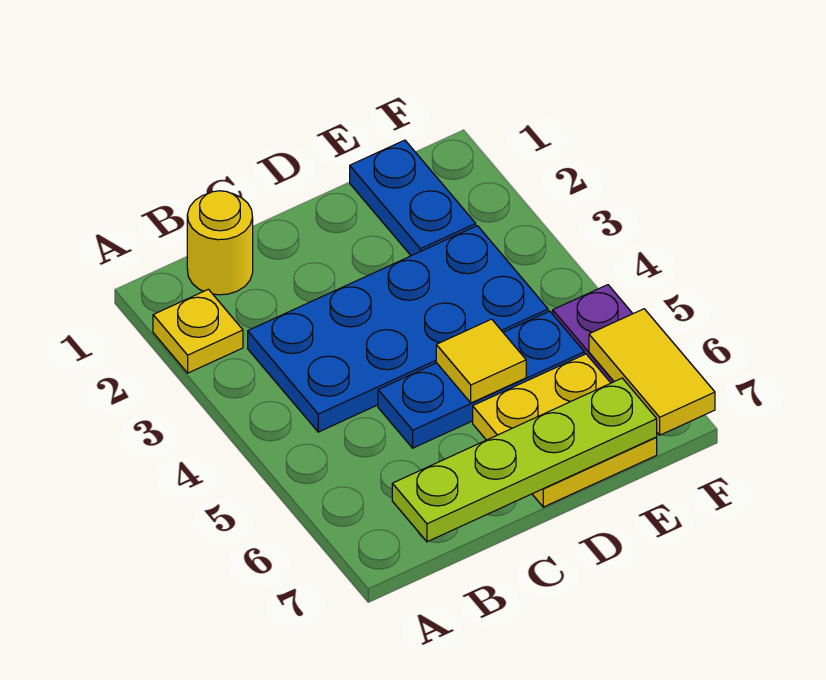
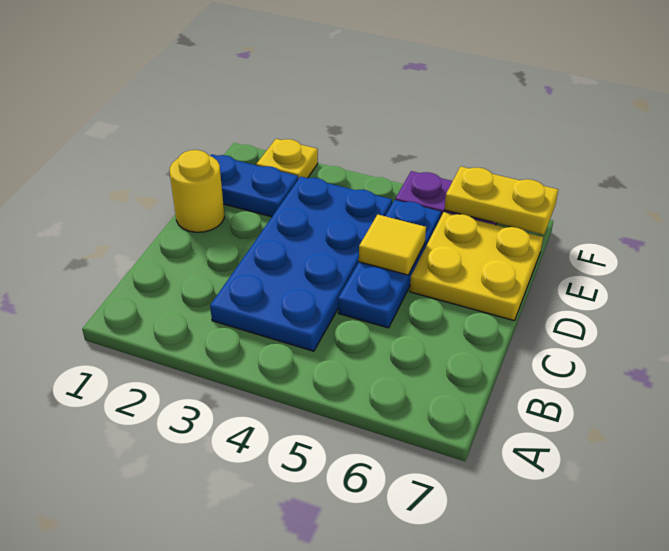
yellow plate A2 level 1 -> yellow plate F2 level 1
yellow round brick B1 level 1 -> yellow round brick D1 level 1
lime plate B7:E7 level 2 -> none
yellow tile F6:F7 level 2 -> yellow plate F6:F7 level 2

